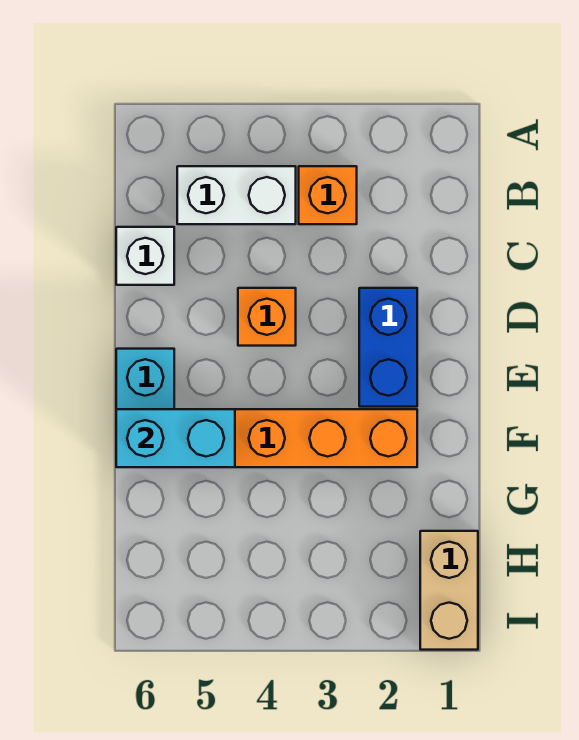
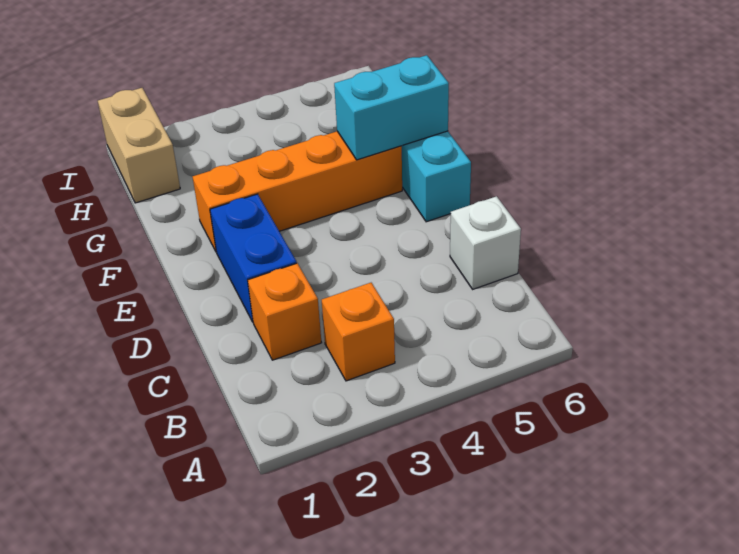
white brick B4:B5 level 1 -> none
orange brick D4 level 1 -> orange brick C2 level 1

